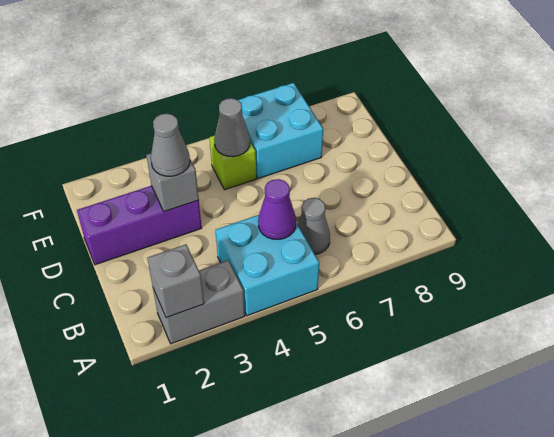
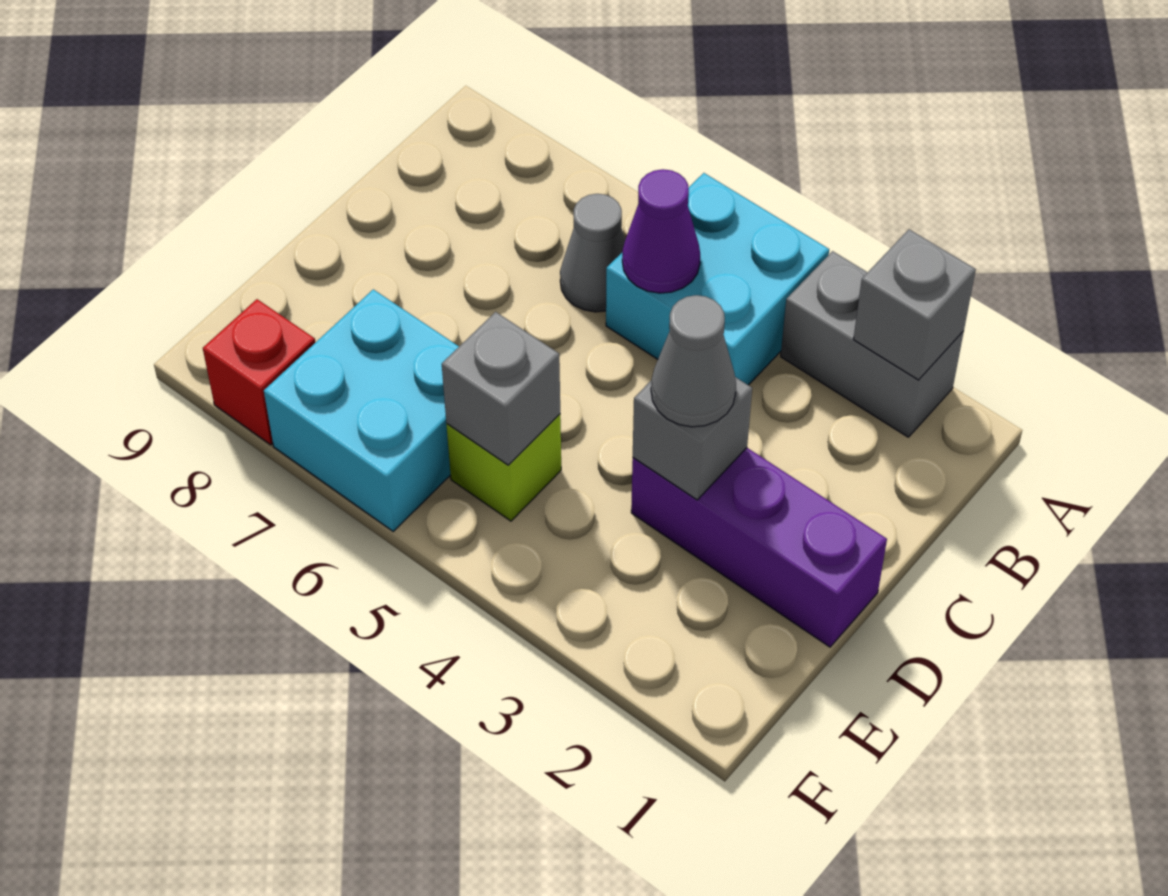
grey cone E5 level 2 -> grey brick E5 level 2
none -> red brick F8 level 1

